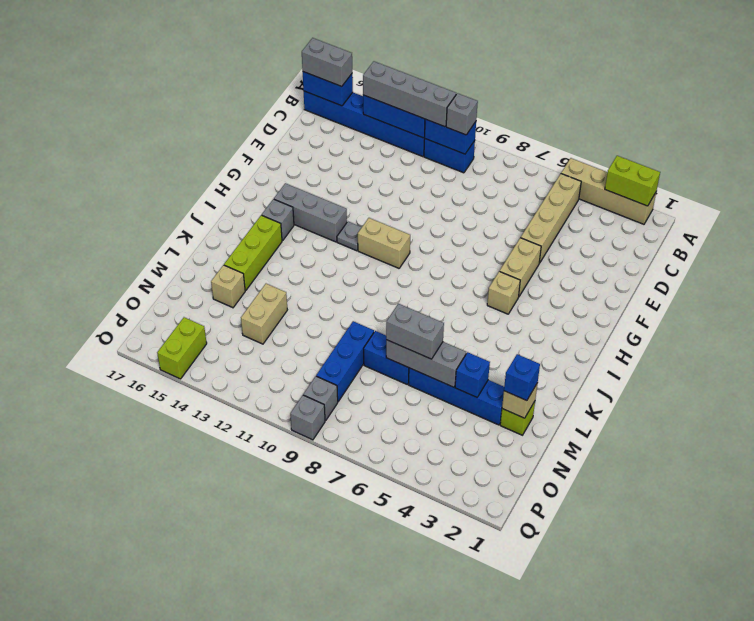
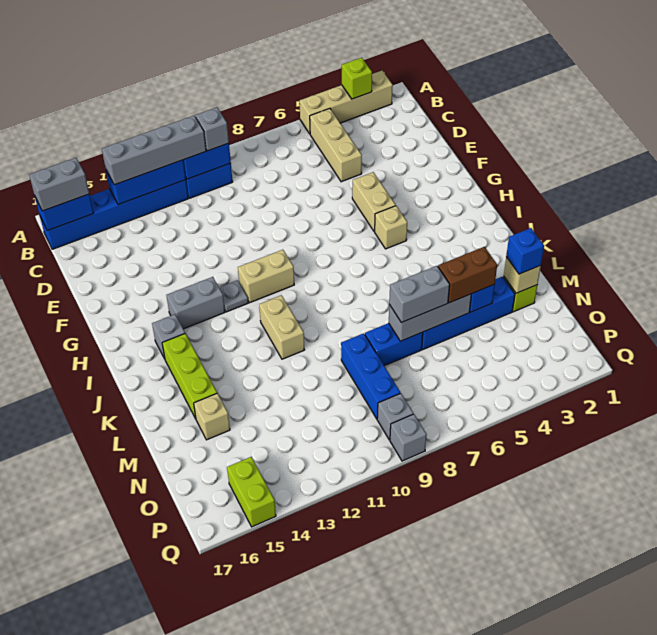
lime brick A2:A3 level 2 -> lime brick A3 level 2
tan brick B5:E5 level 1 -> tan brick B5:D5 level 1
grey brick H13:H15 level 1 -> grey brick H13:H14 level 1
none -> brown brick M4:M5 level 3
tan brick M13:N13 level 1 -> tan brick J11:K11 level 1

